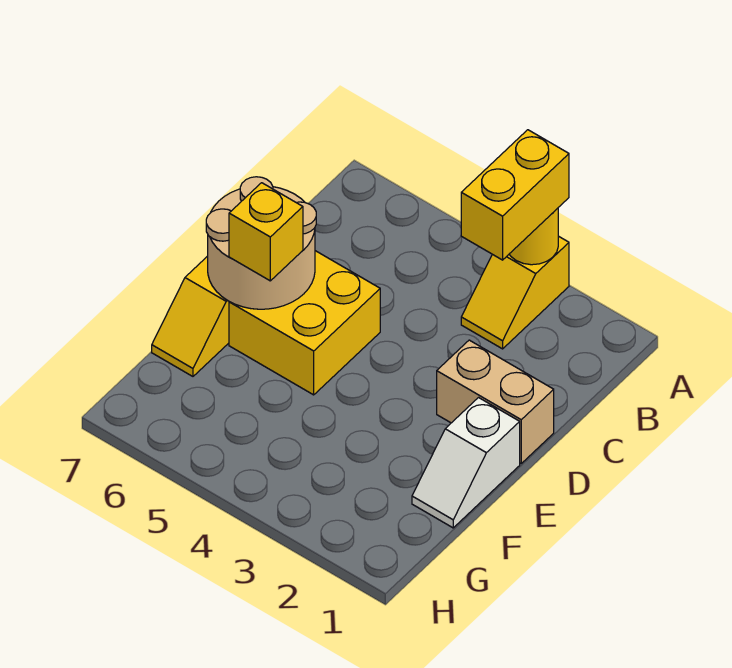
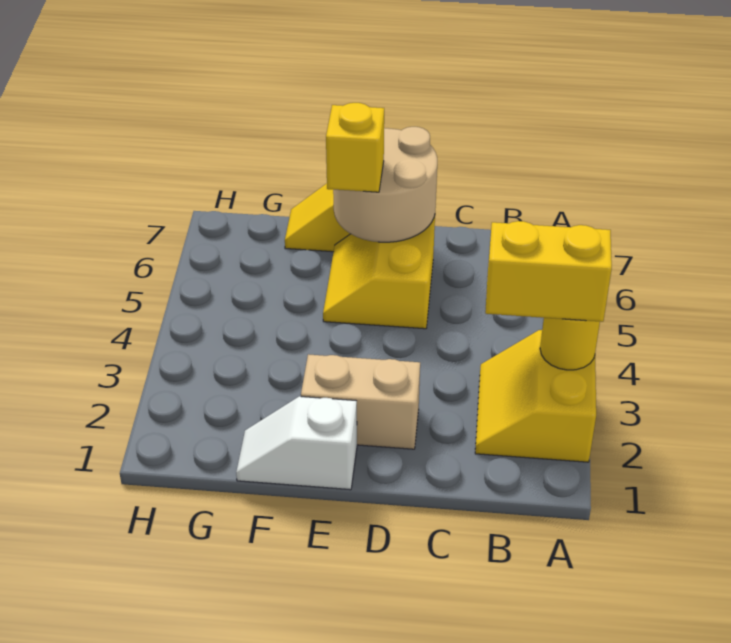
yellow slope A3:B3 level 1 top A -> yellow slope A2:B3 level 1 top A
tan brick D1:D2 level 1 -> tan brick D2:E2 level 1
yellow brick D5:E6 level 1 -> yellow slope D5:E6 level 1 top D

